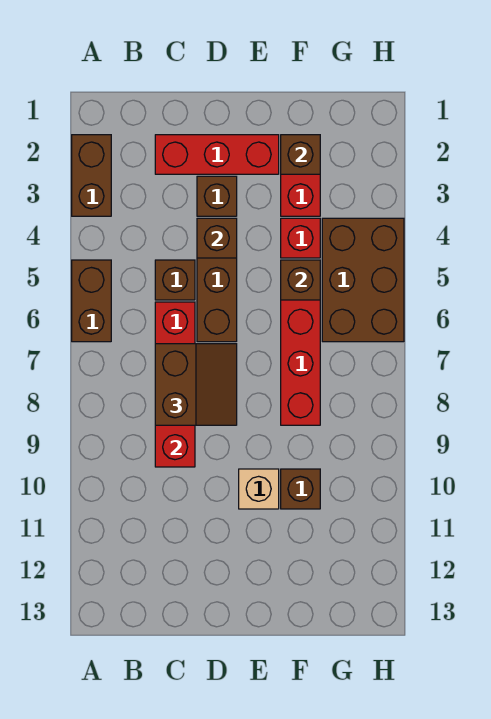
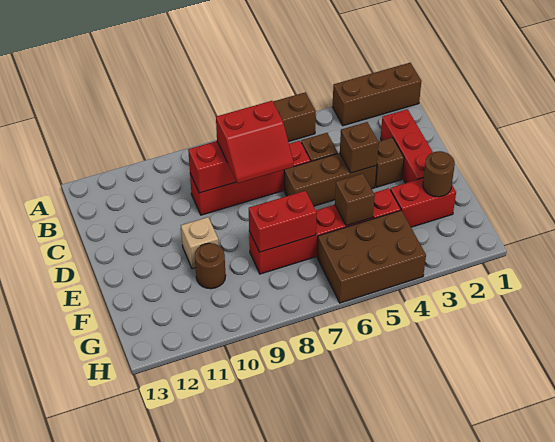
brown brick A2:A3 level 1 -> brown brick A1:A3 level 1
brown slope C7:D8 level 3 top C -> red slope C7:D8 level 3 top C
brown brick F2 level 2 -> brown round brick F2 level 2
none -> red brick F7:F8 level 2
brown brick F10 level 1 -> brown round brick F10 level 1

